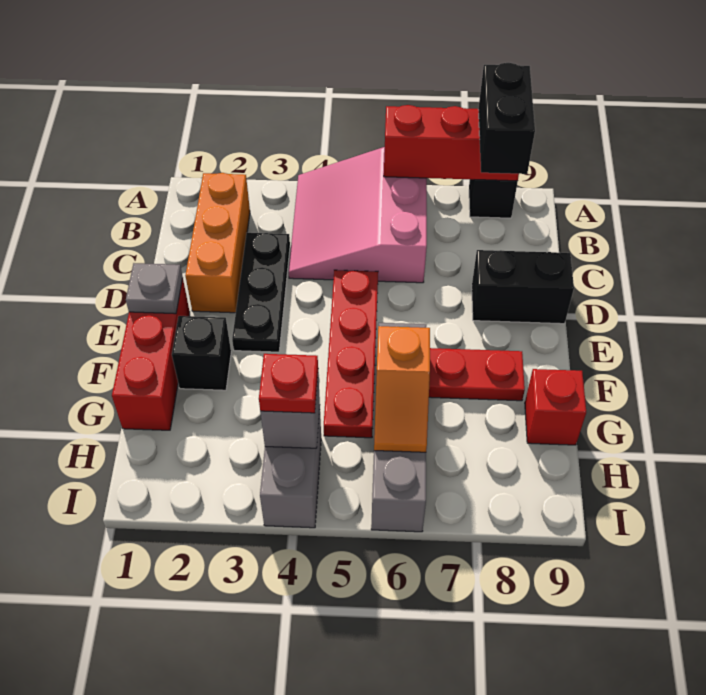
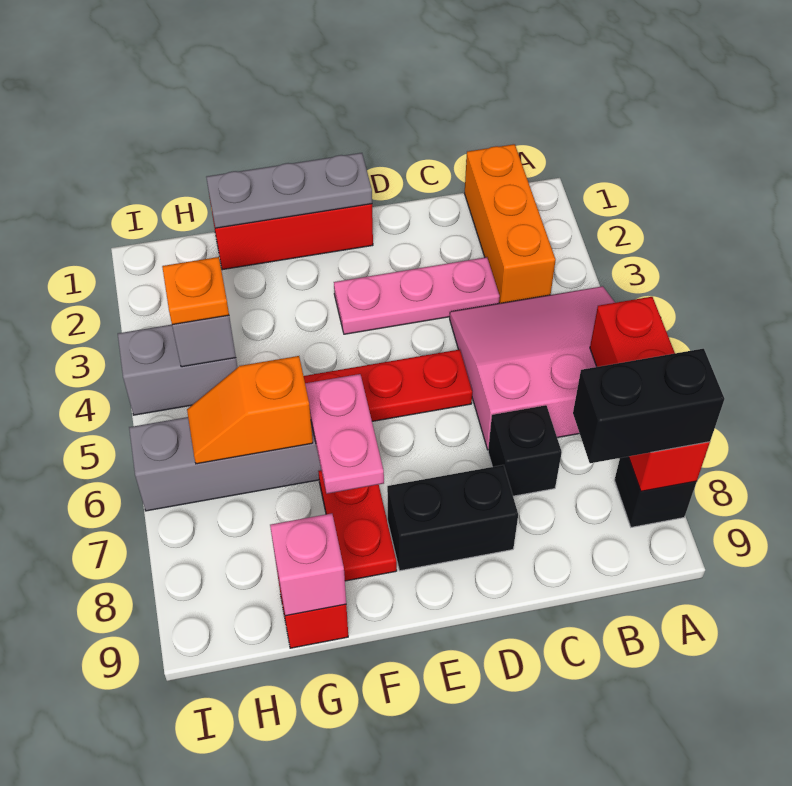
orange brick B2:D2 level 1 -> orange brick B1:B3 level 1
black plate C3:E3 level 1 -> pink plate C3:E3 level 1
black brick D8:D9 level 1 -> black brick D8:E8 level 1
grey plate E1 level 2 -> grey plate E1:G1 level 2
black brick F2 level 1 -> black brick C7 level 1
none -> pink plate F6:F7 level 2
none -> pink brick G9 level 2
red plate H4 level 3 -> orange plate H4 level 3

